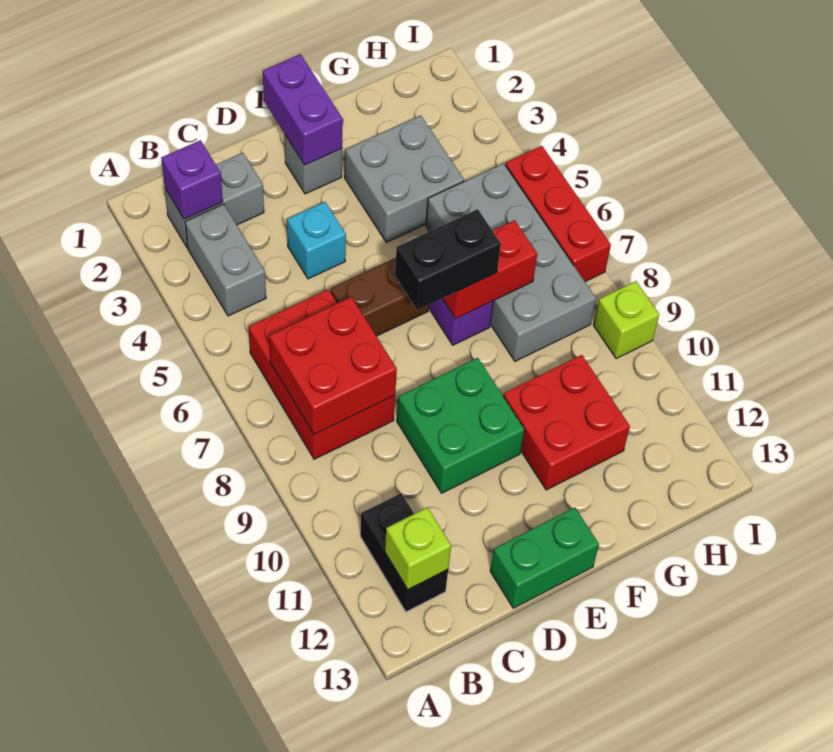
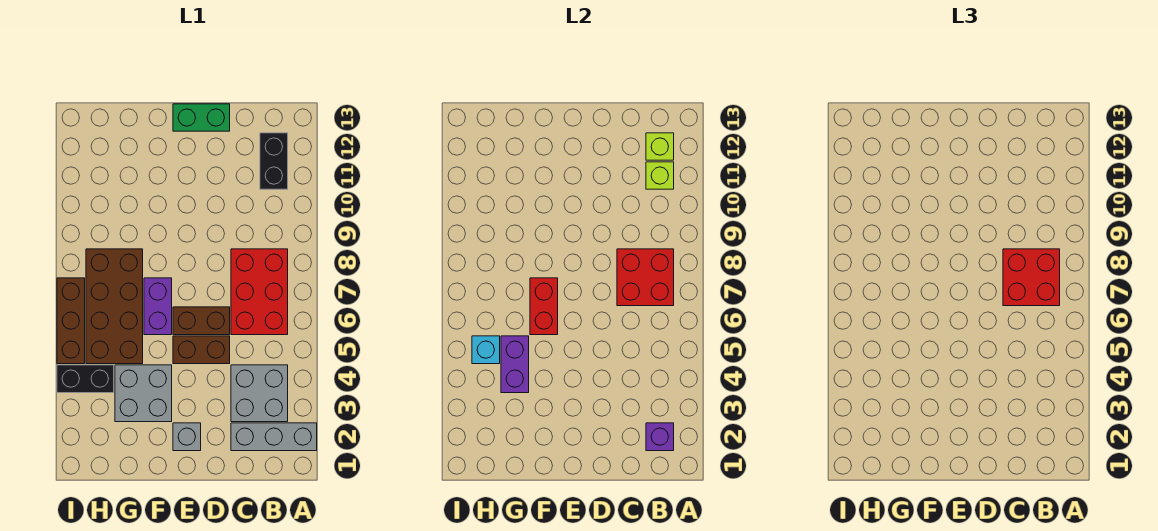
grey brick B2:C2 level 1 -> grey brick A2:C2 level 1
grey brick B3:B4 level 1 -> grey brick B3:C4 level 1
cyan brick D4 level 1 -> cyan brick H5 level 2
none -> brown brick D5:E5 level 1
green brick D9:E10 level 1 -> none
purple brick E1:E2 level 2 -> purple brick G4:G5 level 2
black brick E7:F7 level 3 -> black brick H4:I4 level 1
red brick F7:G7 level 2 -> red brick F6:F7 level 2
red brick F10:G11 level 1 -> red brick B7:C8 level 3
grey brick G5:H8 level 1 -> brown brick G5:H8 level 1
red brick I5:I7 level 1 -> brown brick I5:I7 level 1
lime brick I9 level 1 -> lime brick B11 level 2

